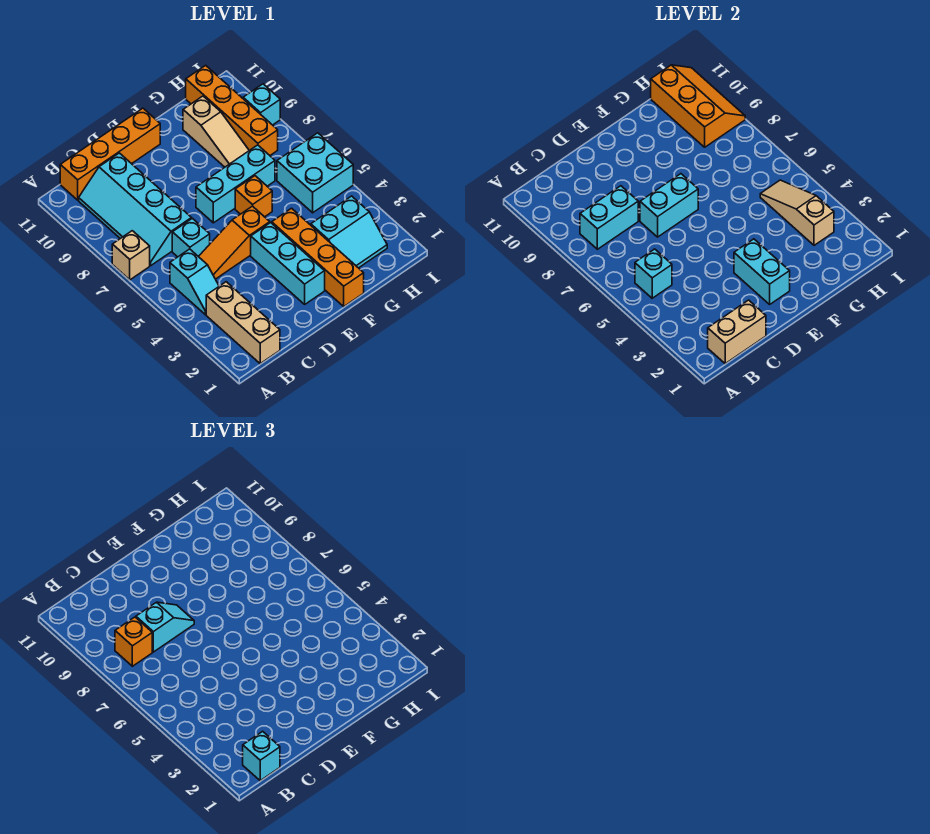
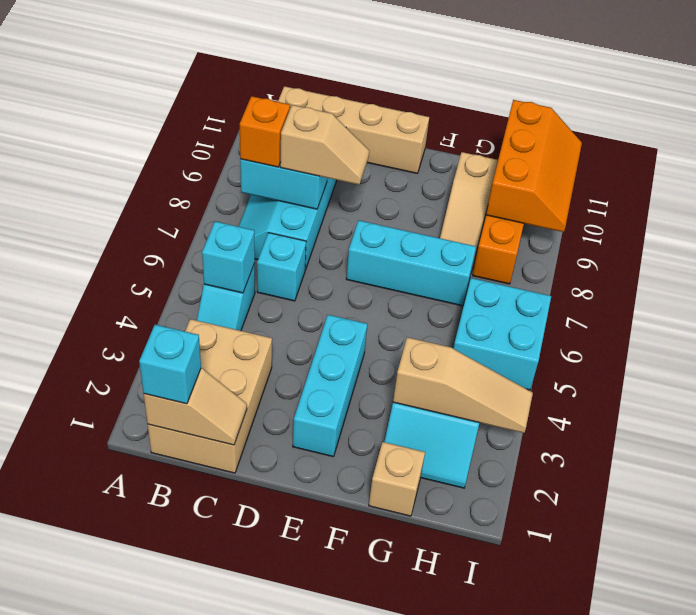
tan brick A7 level 1 -> tan brick G1 level 1
tan brick B1:B3 level 1 -> tan brick B1:C3 level 1
tan brick B1:C1 level 2 -> tan slope B1:C1 level 2 top B
orange brick B11:E11 level 1 -> tan brick B11:E11 level 1
orange slope C5:E5 level 1 top E -> none
cyan slope C8:D8 level 3 top C -> tan slope C8:D8 level 3 top C
cyan brick D7:E7 level 2 -> none
cyan brick E2:E3 level 2 -> none
orange brick F1:F4 level 1 -> none
orange brick F6 level 1 -> none
tan slope H3:H5 level 2 top 3 -> tan slope G3:I3 level 2 top G
cyan brick I9 level 1 -> none

